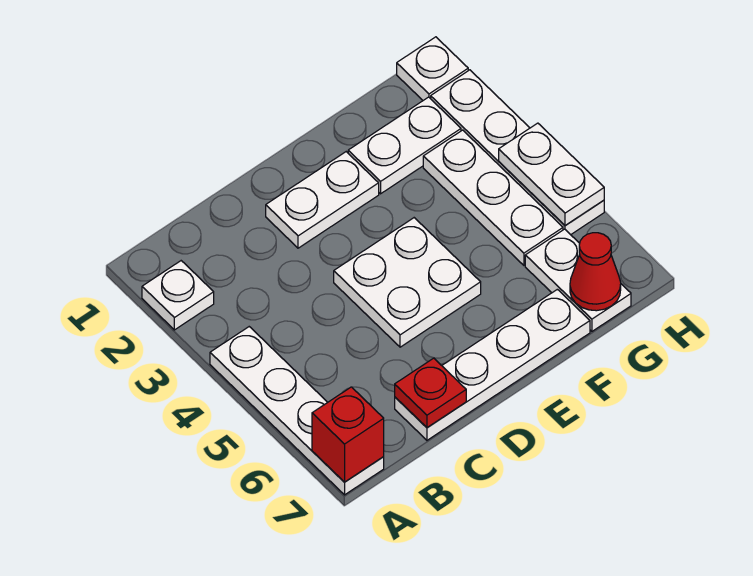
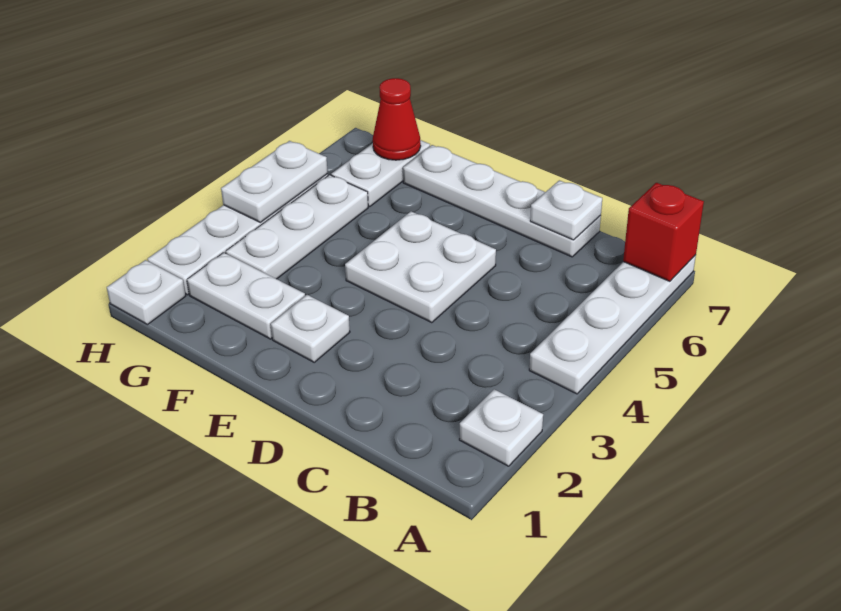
red plate C7 level 2 -> white plate C7 level 2
white plate D2:E2 level 1 -> white plate E2 level 1

